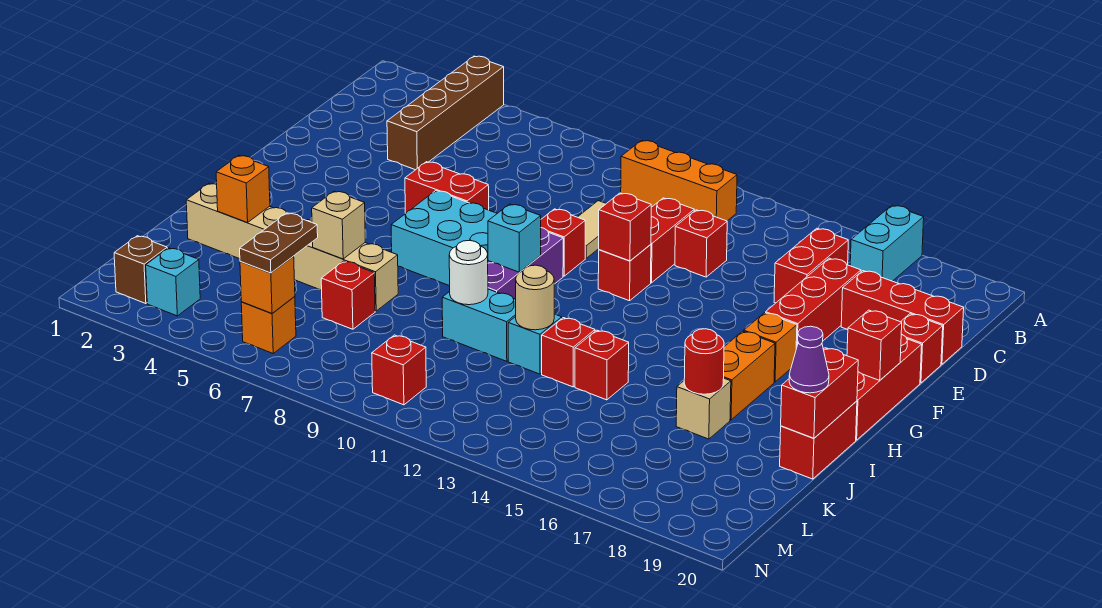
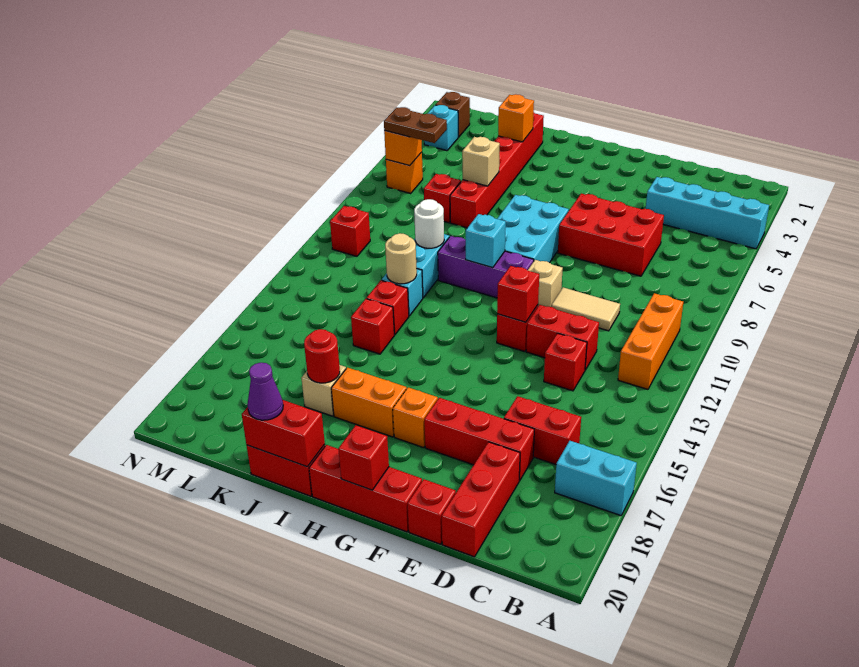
brown brick A4:D4 level 1 -> cyan brick A4:D4 level 1
red brick F6:F7 level 1 -> red brick D6:F7 level 1
red brick F10 level 1 -> tan brick F10 level 1
tan brick J2:J7 level 1 -> red brick J2:J7 level 1

